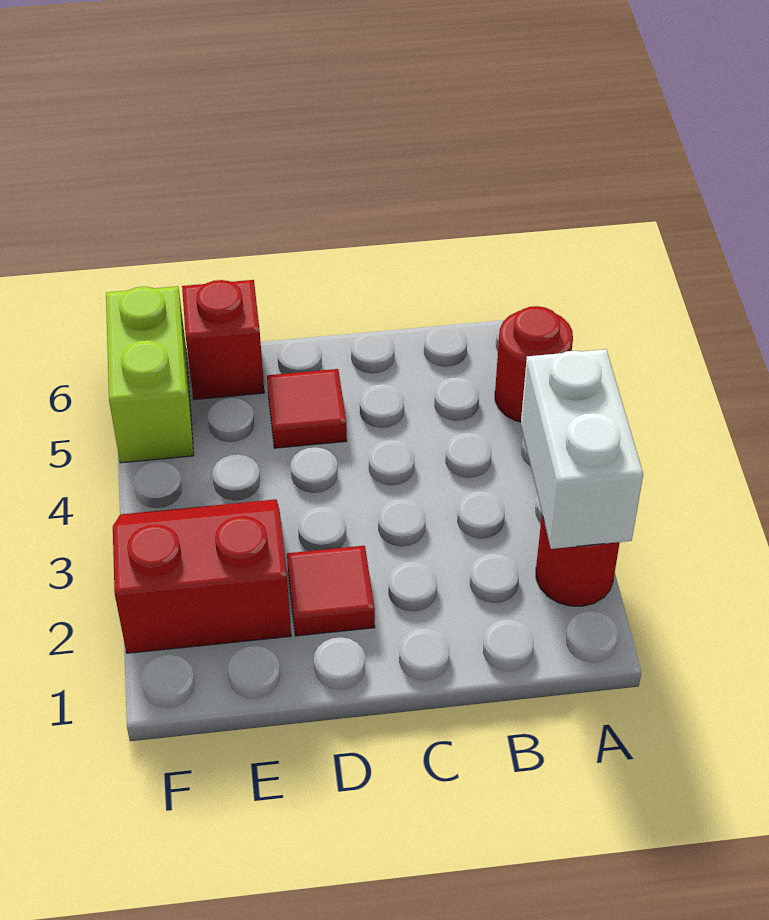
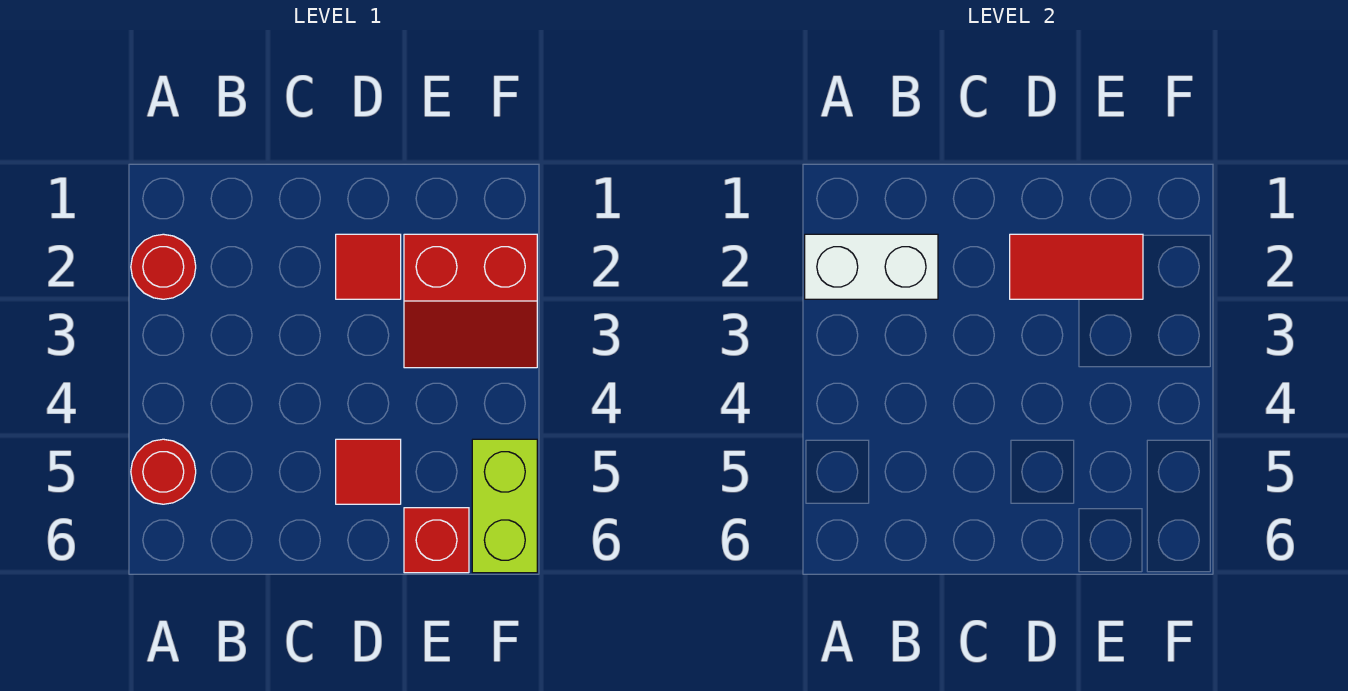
white brick A2:A3 level 2 -> white brick A2:B2 level 2
none -> red tile D2:E2 level 2

